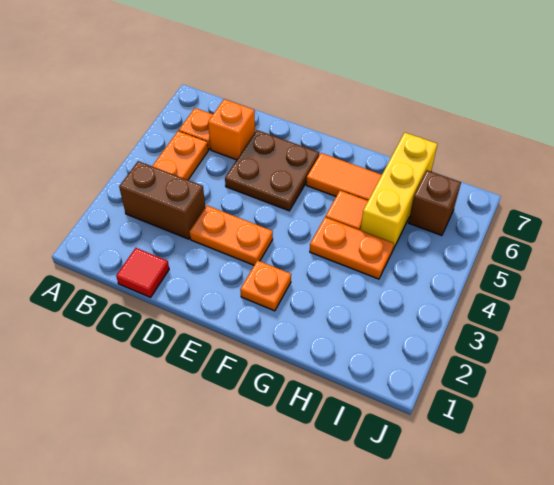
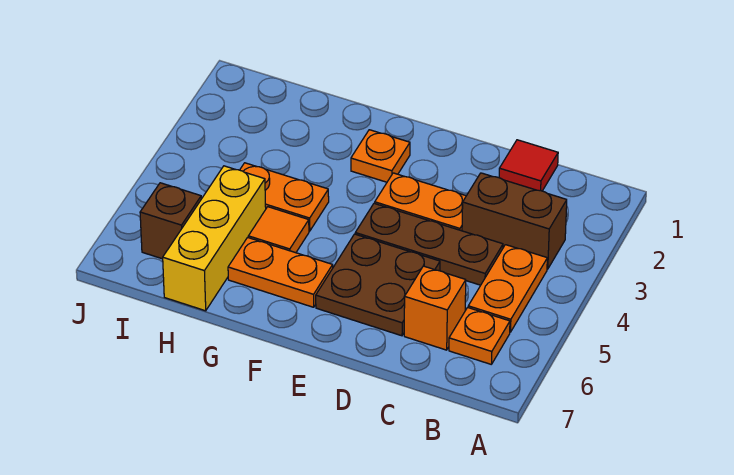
none -> brown plate C4:E4 level 1
orange tile F6:G6 level 1 -> orange plate F6:G6 level 1

